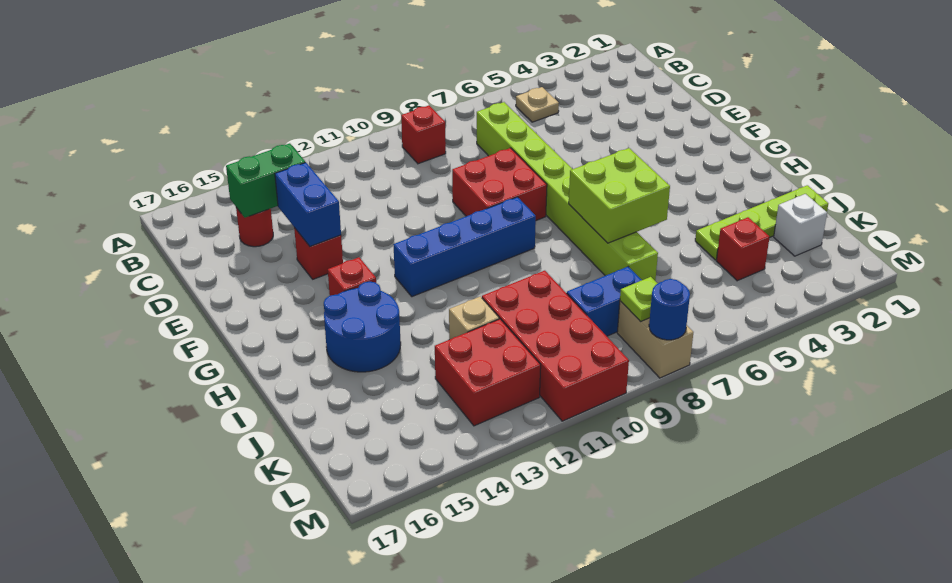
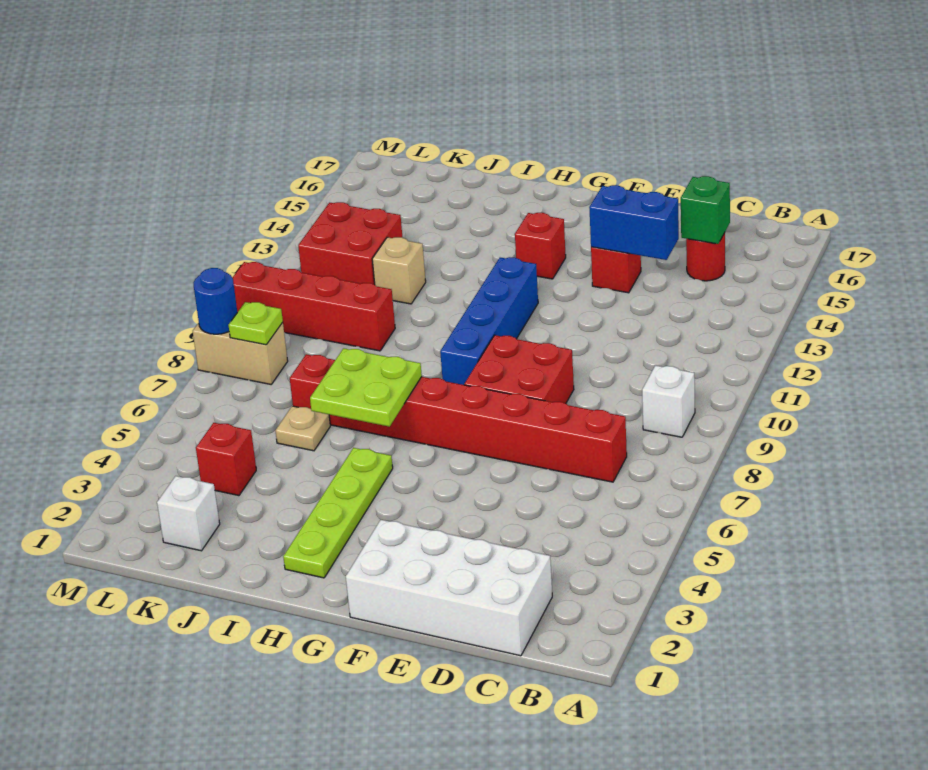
tan plate B5 level 1 -> tan plate J6 level 1
red brick B9 level 1 -> white brick B9 level 1
none -> white brick C1:F2 level 1
lime brick C7:J7 level 1 -> red brick C7:J7 level 1
green brick C14:C15 level 2 -> green brick C15 level 2
lime brick H6:I7 level 2 -> lime plate H6:I7 level 2
blue round brick H14:I15 level 1 -> none
lime plate J1:J4 level 1 -> lime plate H2:H5 level 1
red brick J10:M11 level 1 -> red brick J10:M10 level 1
blue brick K8:K9 level 1 -> none

